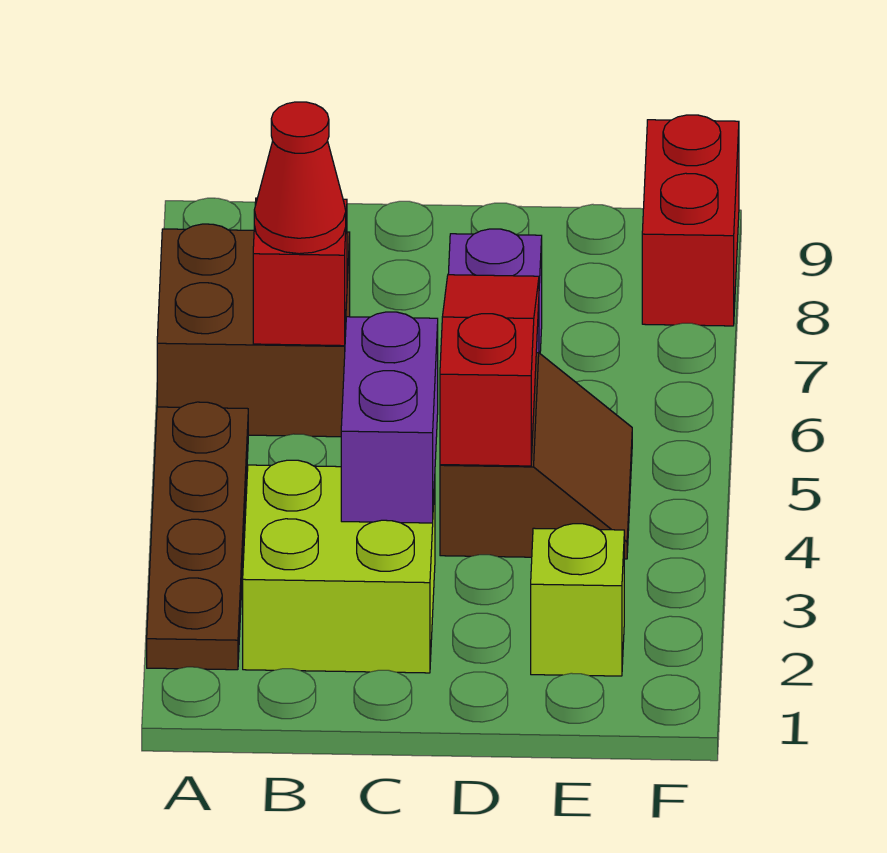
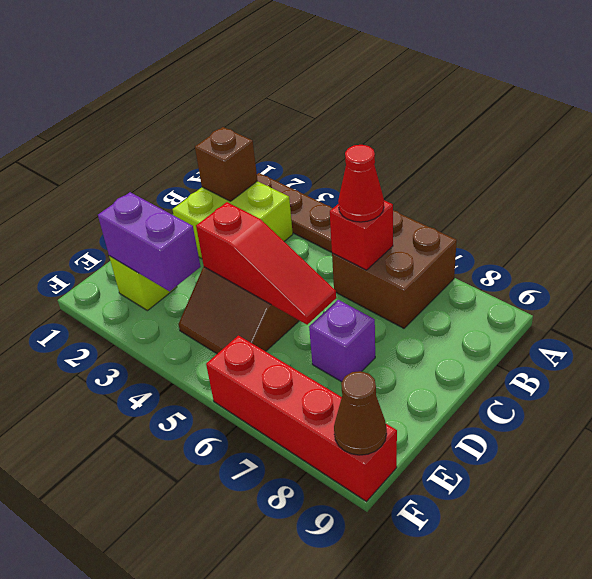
none -> brown brick B2 level 2
purple brick C3:C4 level 2 -> purple brick E2:E3 level 2
red brick F8:F9 level 1 -> red brick F6:F9 level 1
none -> brown cone F9 level 2

